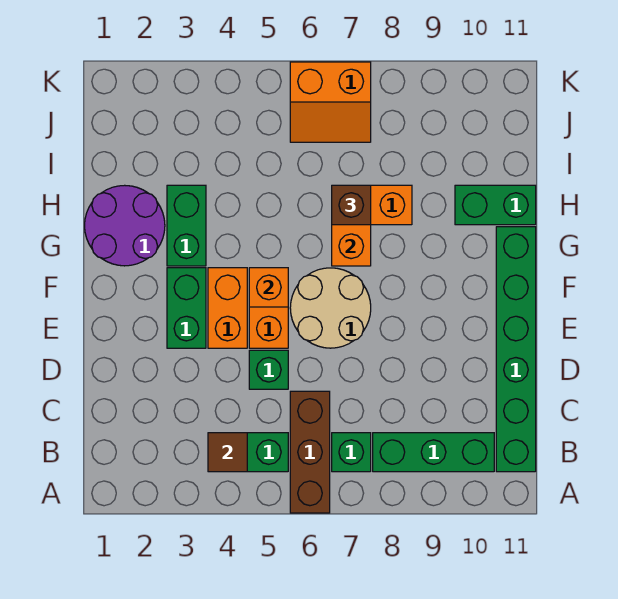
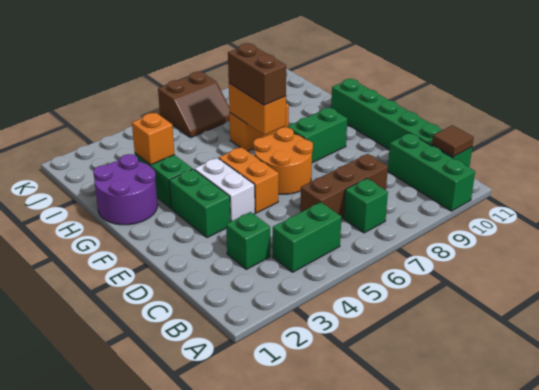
brown brick A6:C6 level 1 -> brown brick C6:C8 level 1
brown tile B4 level 2 -> brown tile B11 level 2
green brick B8:B10 level 1 -> green brick A10:C10 level 1
green brick D5 level 1 -> green brick C3 level 1
orange brick E4:F4 level 1 -> white brick E4:F4 level 1
tan round brick E6:F7 level 1 -> orange round brick E6:F7 level 1
orange brick F5 level 2 -> orange brick H3 level 2
brown brick H7 level 3 -> brown brick G7:H7 level 3
green brick H10:H11 level 1 -> green brick F8:F9 level 1
orange slope J6:K7 level 1 top K -> brown slope J6:K7 level 1 top K

